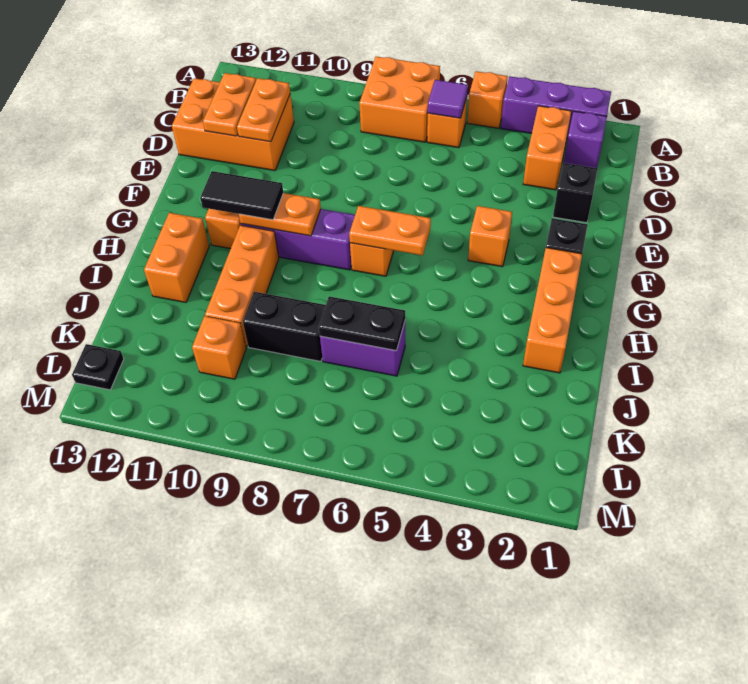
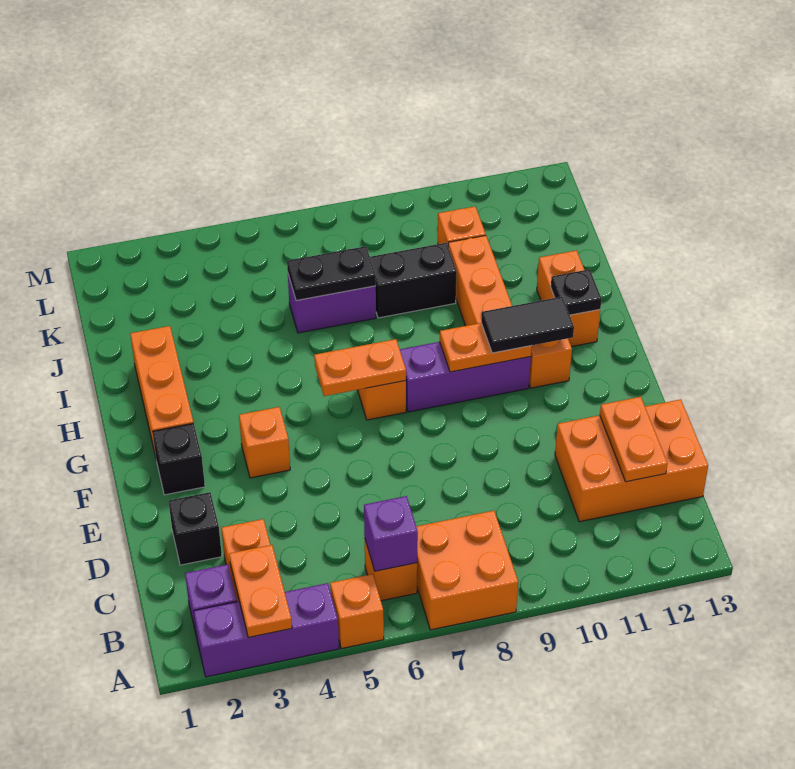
purple tile B6 level 2 -> purple brick B6 level 2
orange plate C11:D11 level 2 -> orange plate A3:B3 level 2
black plate L13 level 1 -> black plate H12 level 2

